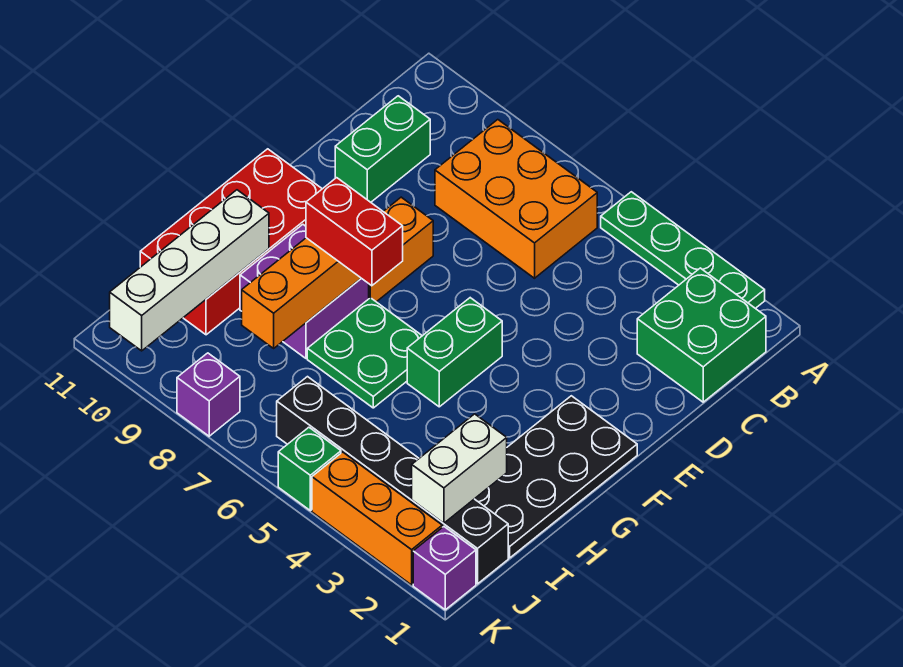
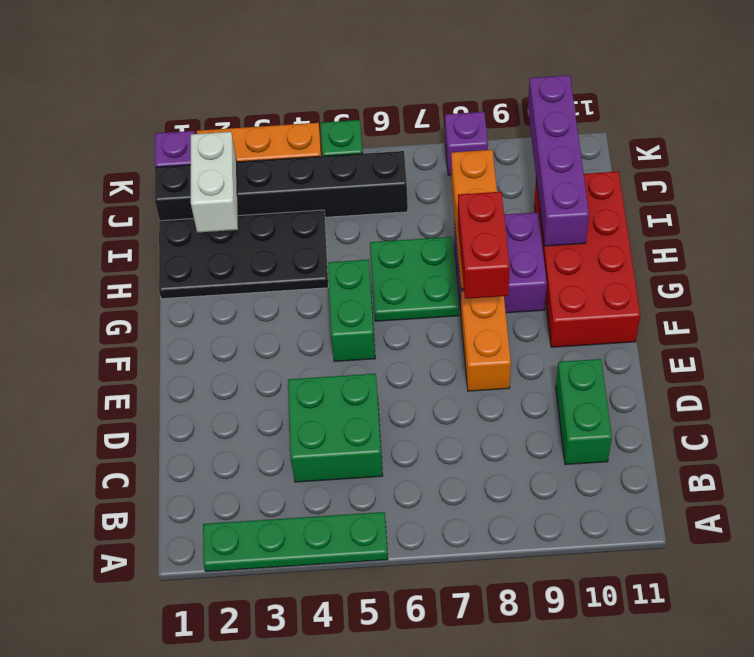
green brick B1:C2 level 1 -> green brick C4:D5 level 1
orange brick B6:C8 level 1 -> none
black plate F1:I2 level 1 -> black plate H1:I4 level 1
red brick G7:G8 level 3 -> red brick F8:G8 level 3
white brick H10:K10 level 2 -> purple brick H10:K10 level 2

